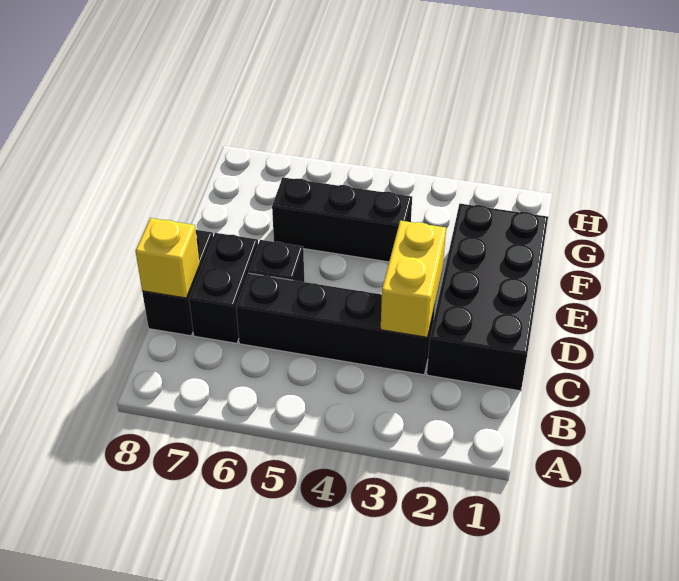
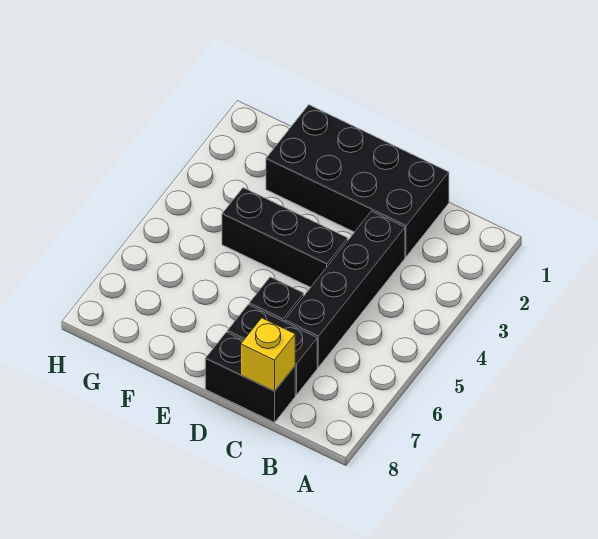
yellow brick C3:D3 level 2 -> none
black brick F4:F6 level 1 -> black brick D4:F4 level 1

